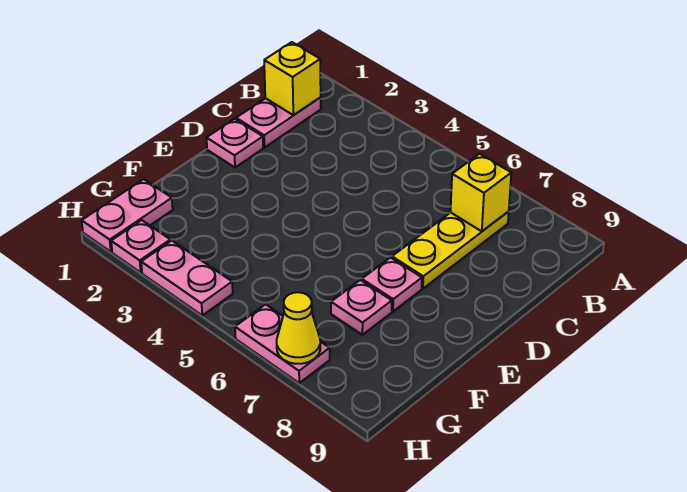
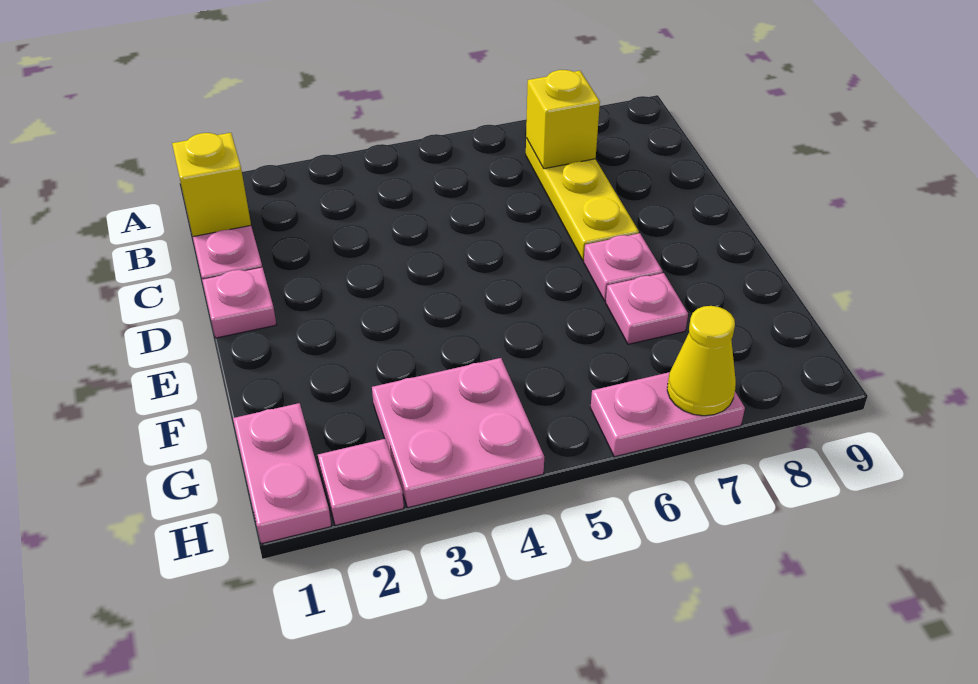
pink plate H3:H4 level 1 -> pink plate G3:H4 level 1

